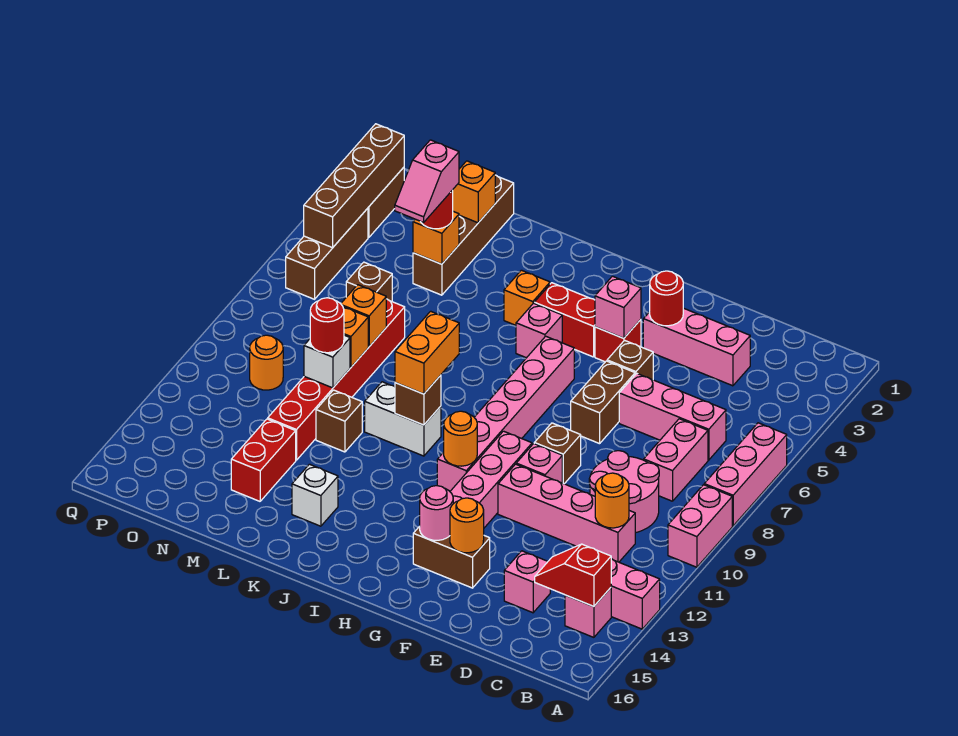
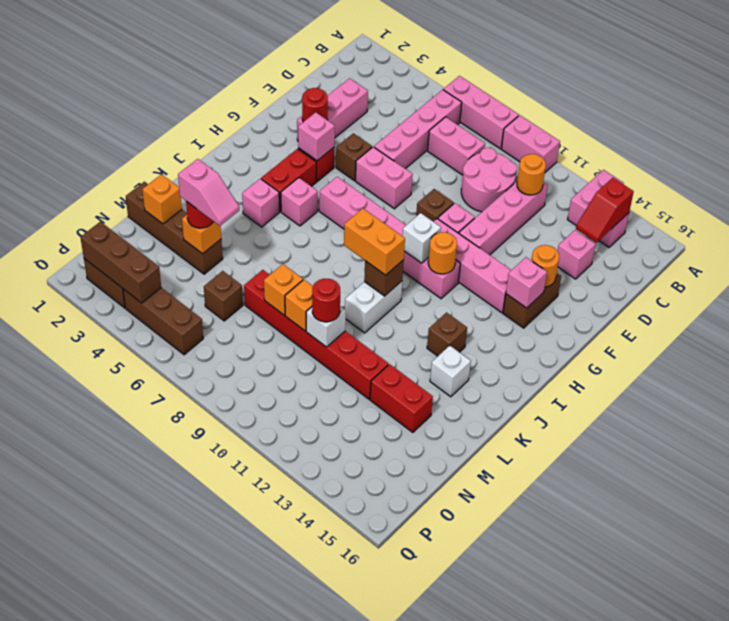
pink brick C6:E6 level 1 -> pink brick B6:E6 level 1
brown brick F6:F7 level 1 -> pink brick F6:F7 level 1
pink round brick G14 level 2 -> pink brick G14 level 2
none -> white brick H10 level 2
orange brick J4 level 1 -> pink brick J4 level 1
brown brick L11 level 1 -> brown brick J13 level 1
orange round brick O10 level 1 -> none
brown brick P2:P5 level 2 -> brown brick P2:P4 level 2

